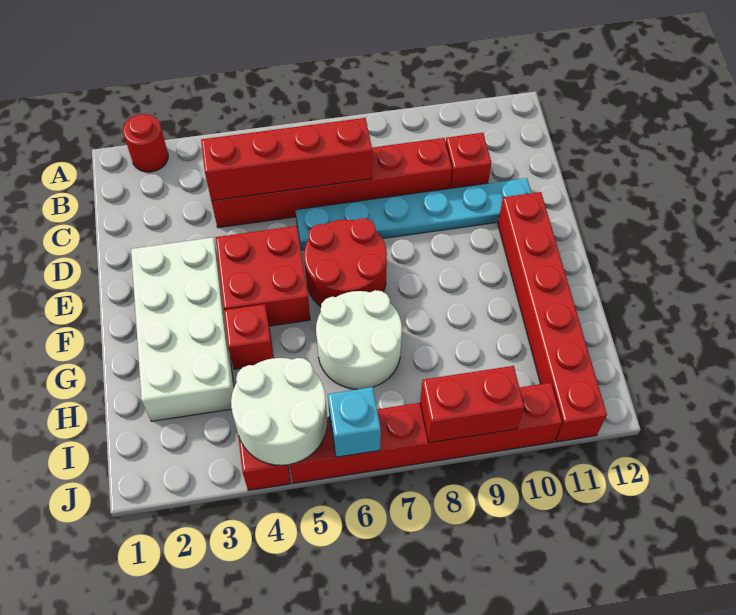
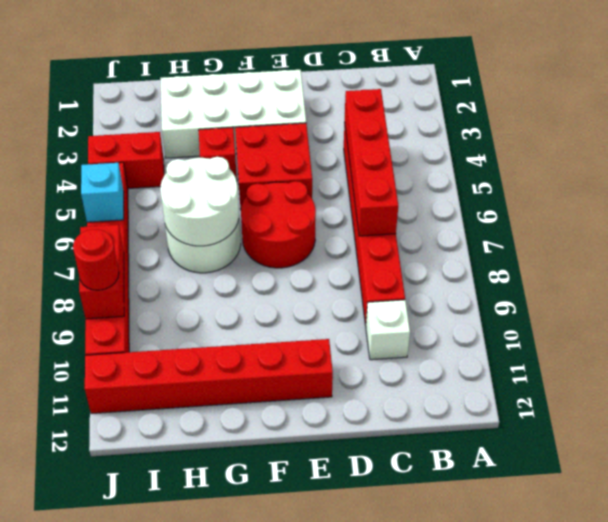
red round brick A2 level 1 -> red round brick J9 level 3
red brick C10 level 1 -> white brick C10 level 1
cyan plate D6:D11 level 1 -> none
white round brick I4:J5 level 2 -> white round brick G6:H7 level 2

